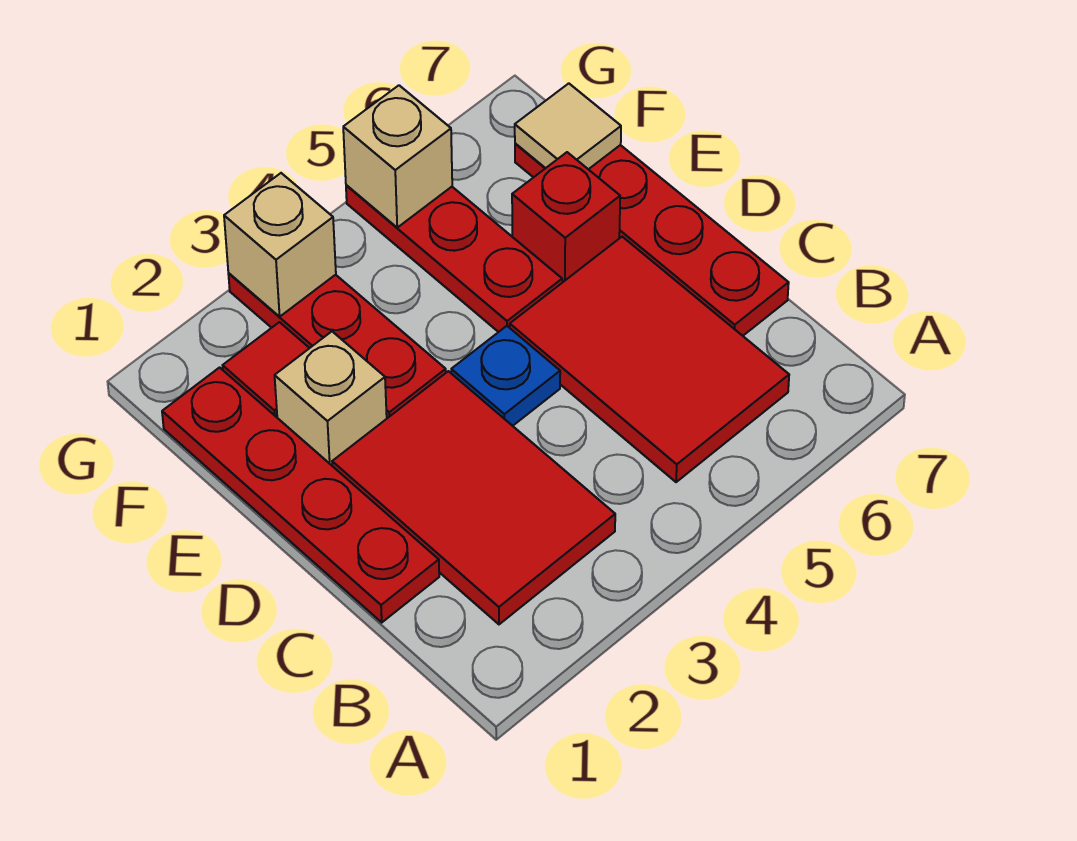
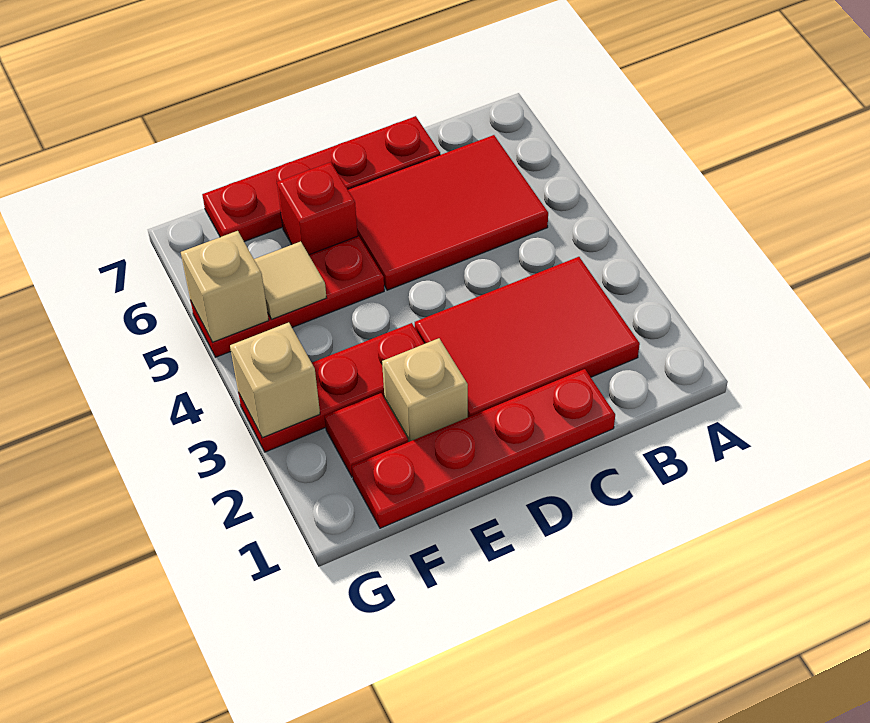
blue plate D4 level 1 -> none
tan tile F7 level 2 -> tan tile F5 level 2

